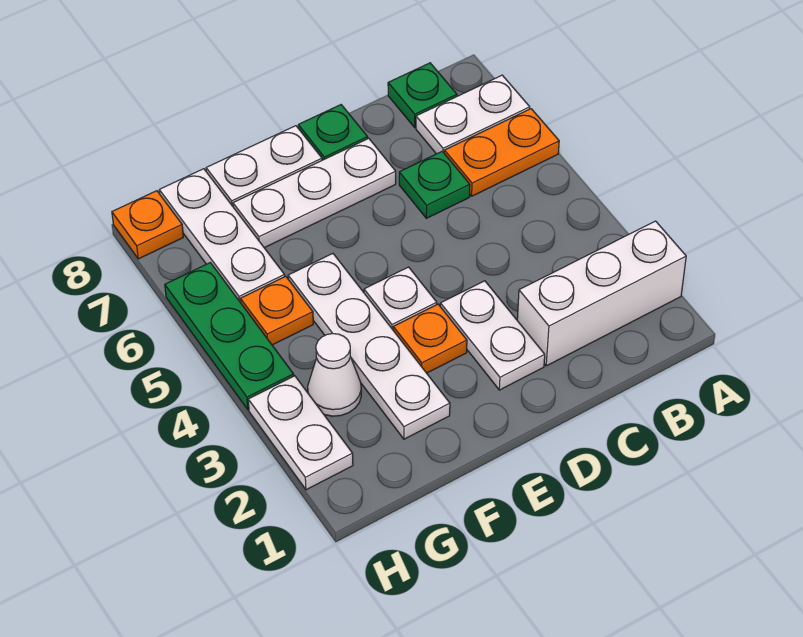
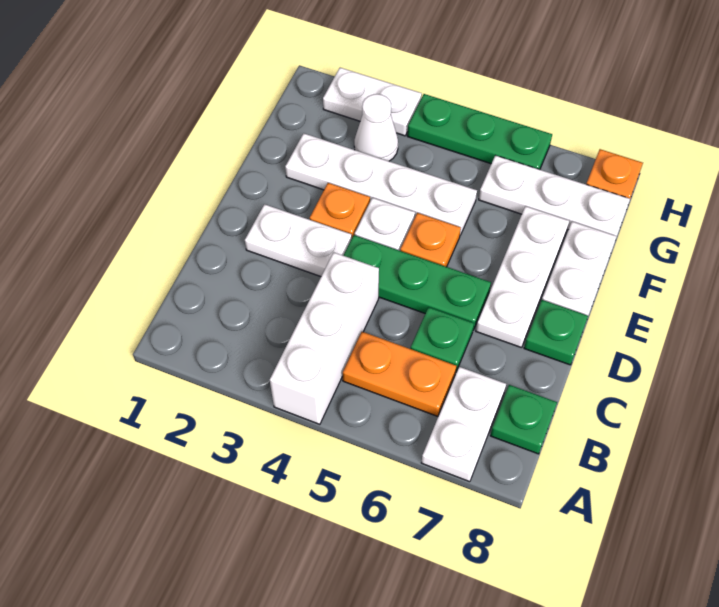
white brick A2:C2 level 1 -> white brick A4:C4 level 1
orange plate A6:B6 level 1 -> orange plate B5:B6 level 1
none -> green plate D4:D6 level 1
orange plate G5 level 1 -> orange plate E5 level 1

